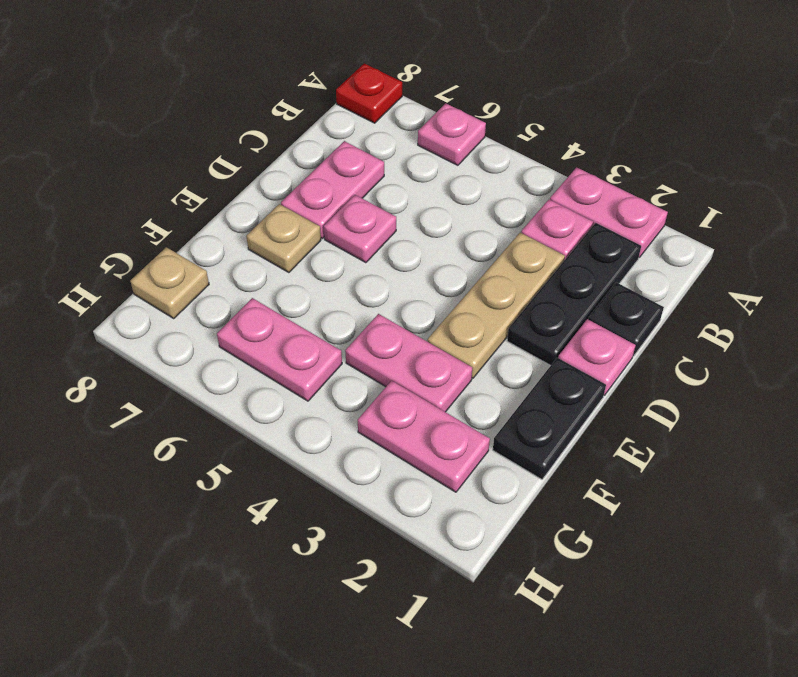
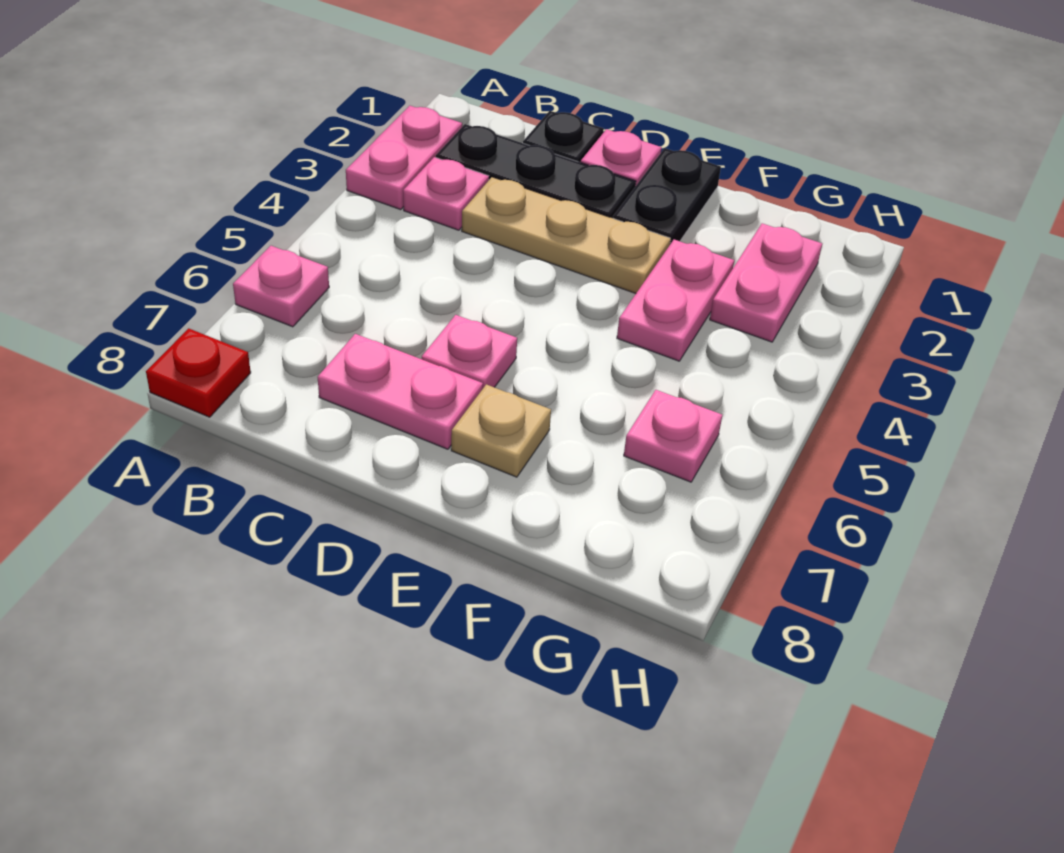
black plate E1:F1 level 1 -> black plate E1:E2 level 1
pink plate G5:G6 level 1 -> pink plate G6 level 1
tan plate G8 level 1 -> none

